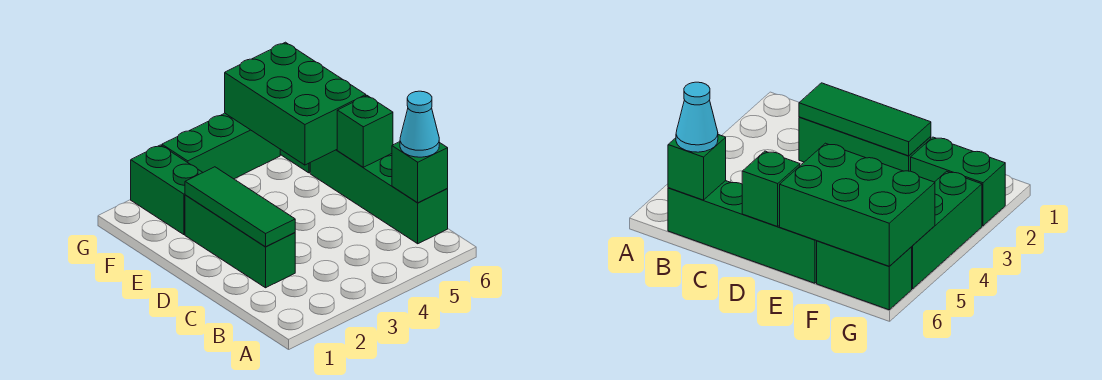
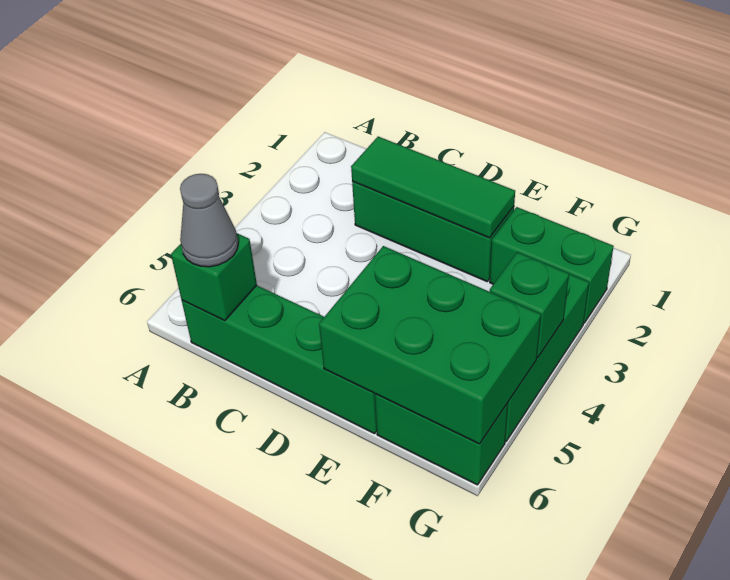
cyan cone B6 level 3 -> grey cone B6 level 3
green brick D6 level 2 -> green brick G4 level 2

